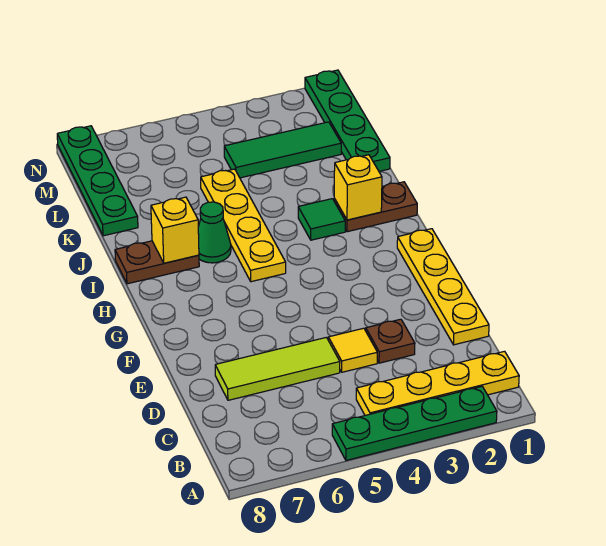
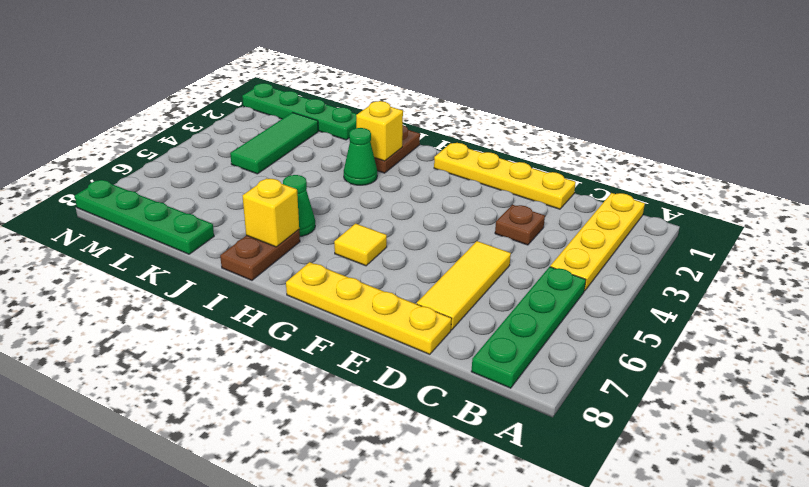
green plate A2:A5 level 1 -> green plate B5:B8 level 1
yellow tile D4 level 1 -> yellow tile G6 level 1
lime tile D5:D7 level 1 -> yellow tile D5:D7 level 1
yellow plate H5:K5 level 1 -> yellow plate D8:G8 level 1
green tile I3 level 1 -> green cone I3 level 1

